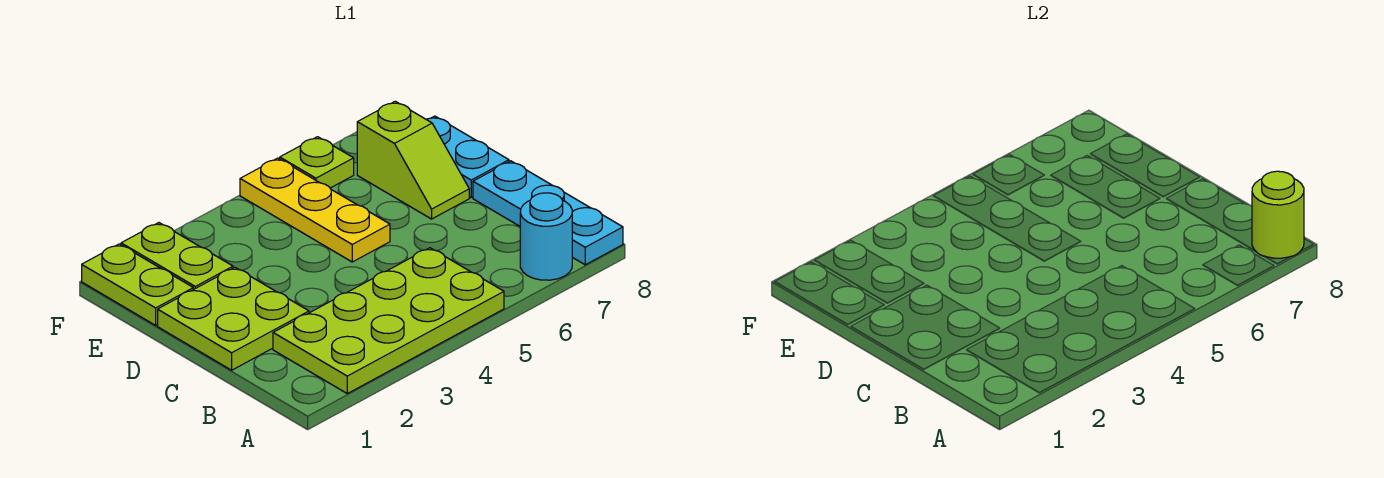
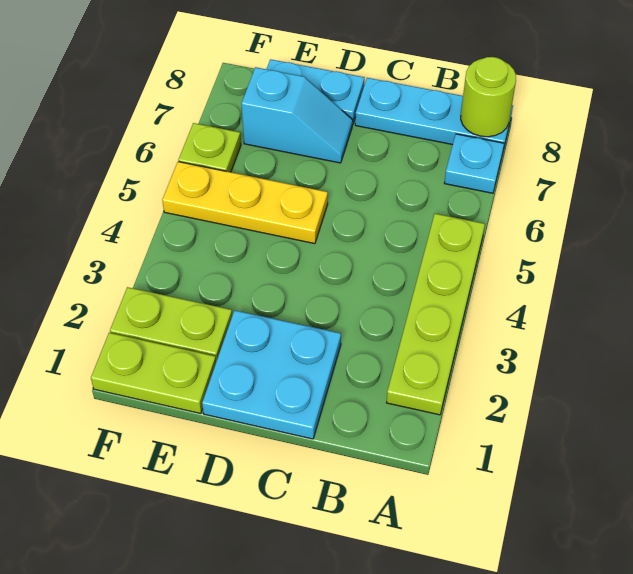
lime plate A2:B5 level 1 -> lime plate A2:A5 level 1
cyan round brick A7 level 1 -> cyan plate A7 level 1
lime plate C1:D2 level 1 -> cyan plate C1:D2 level 1
lime slope D7:E7 level 1 top E -> cyan slope D7:E7 level 1 top E

